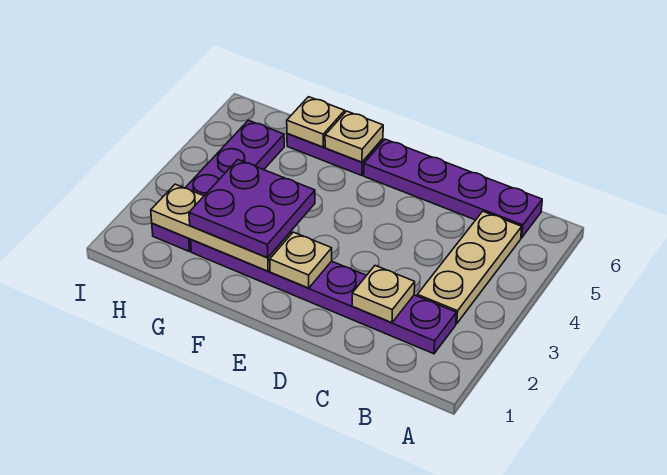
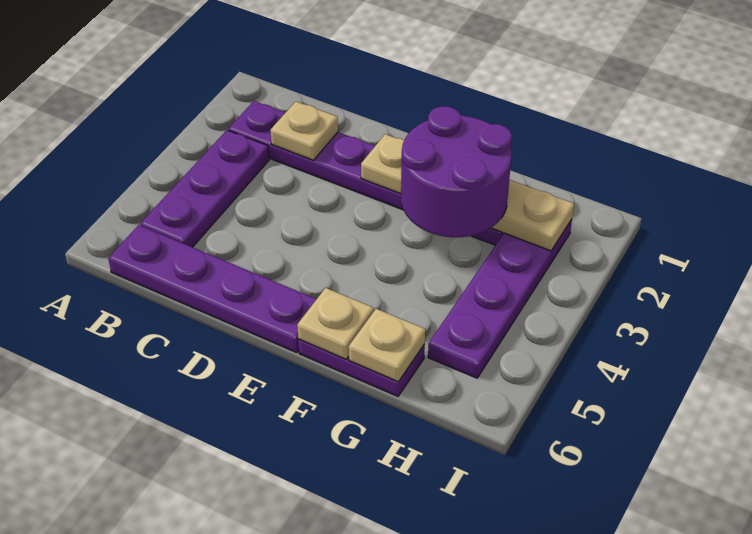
tan plate B3:B5 level 1 -> purple plate B3:B5 level 1
purple plate F2:G3 level 3 -> purple round brick F2:G3 level 3

